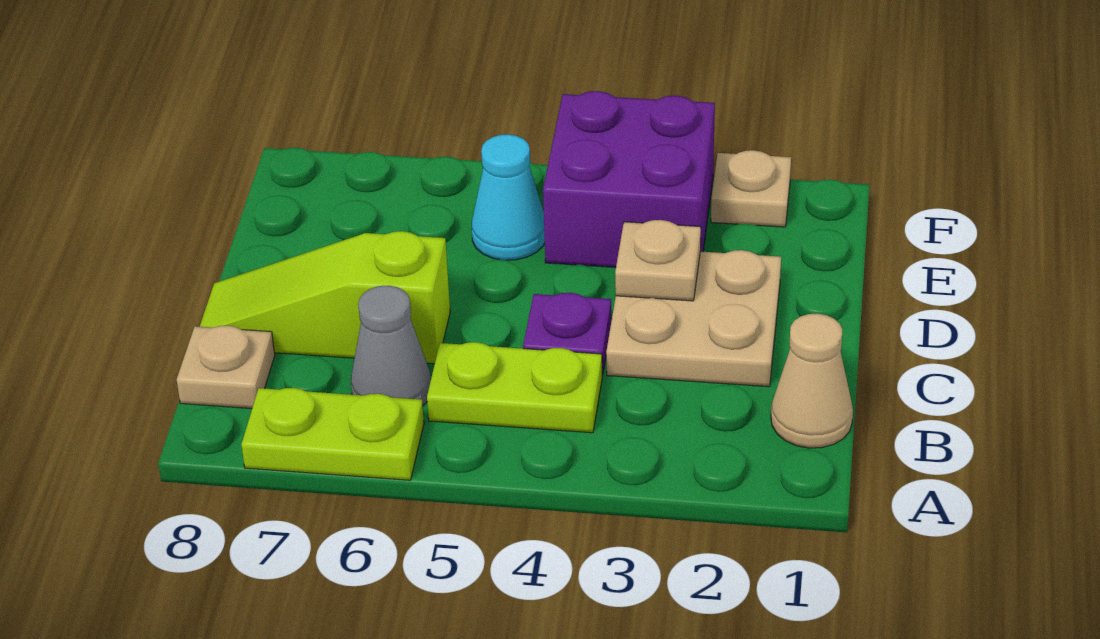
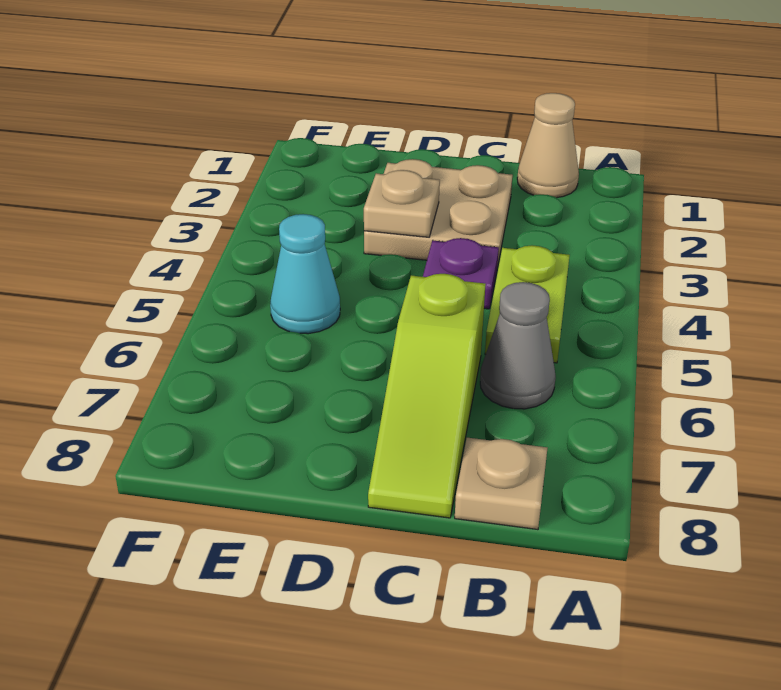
lime plate A6:A7 level 1 -> none
purple brick E3:F4 level 1 -> none
tan plate F2 level 1 -> none

